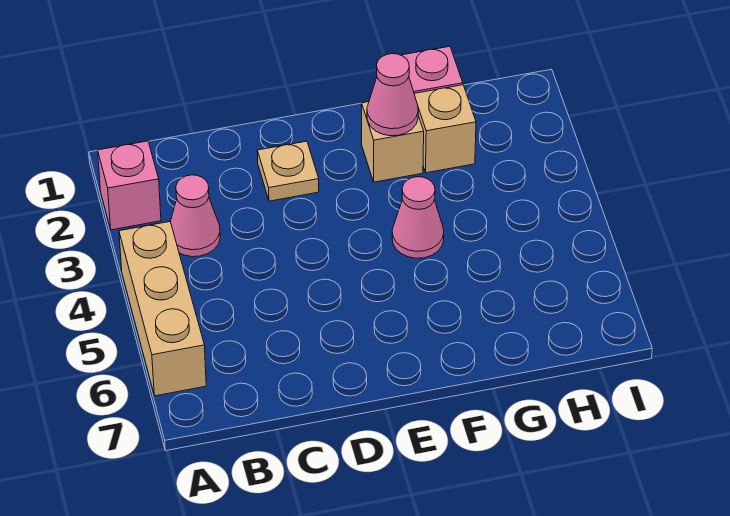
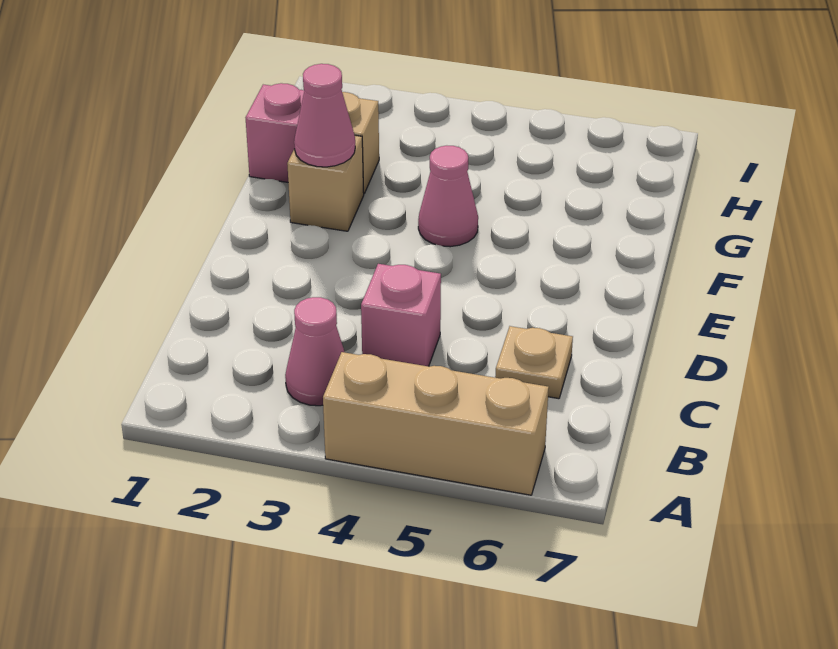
pink brick A2 level 1 -> pink brick C4 level 1
tan plate D2 level 1 -> tan plate C6 level 1

